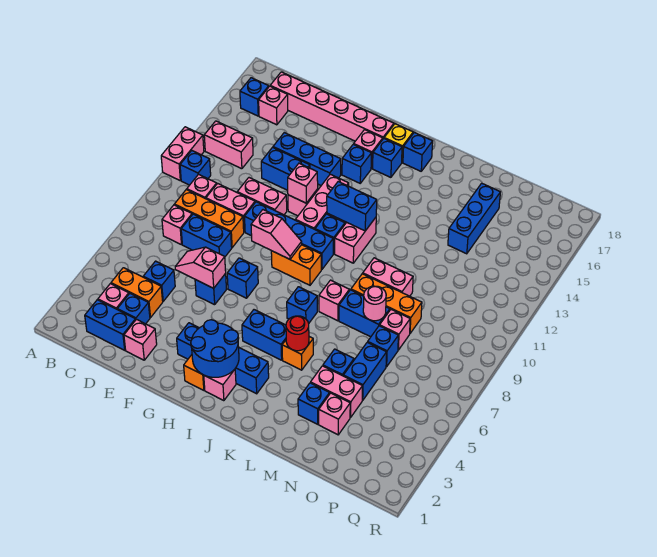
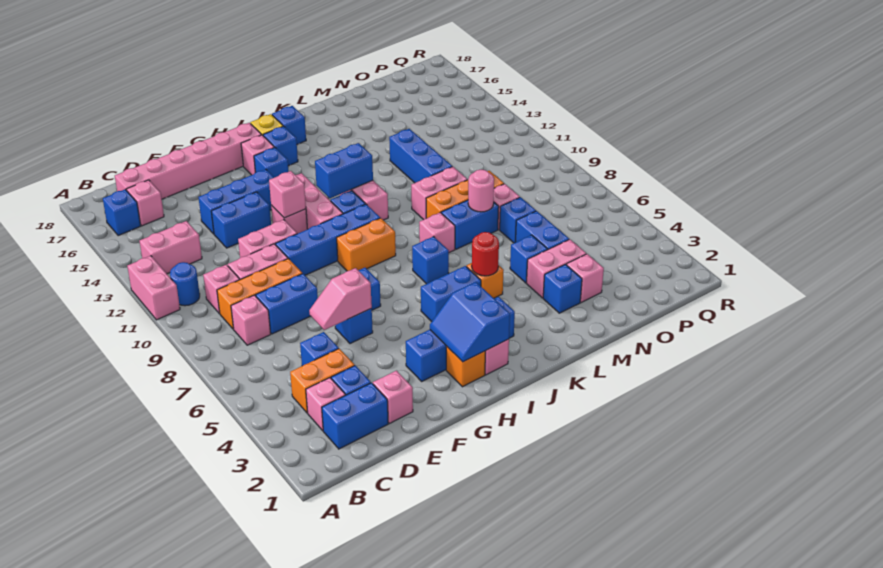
blue brick B11 level 1 -> blue round brick B11 level 1
pink slope G9:H9 level 2 top G -> none
blue round brick H2:I3 level 2 -> blue slope H2:I3 level 2 top I
blue brick N14:N16 level 1 -> blue brick M11:M13 level 1

